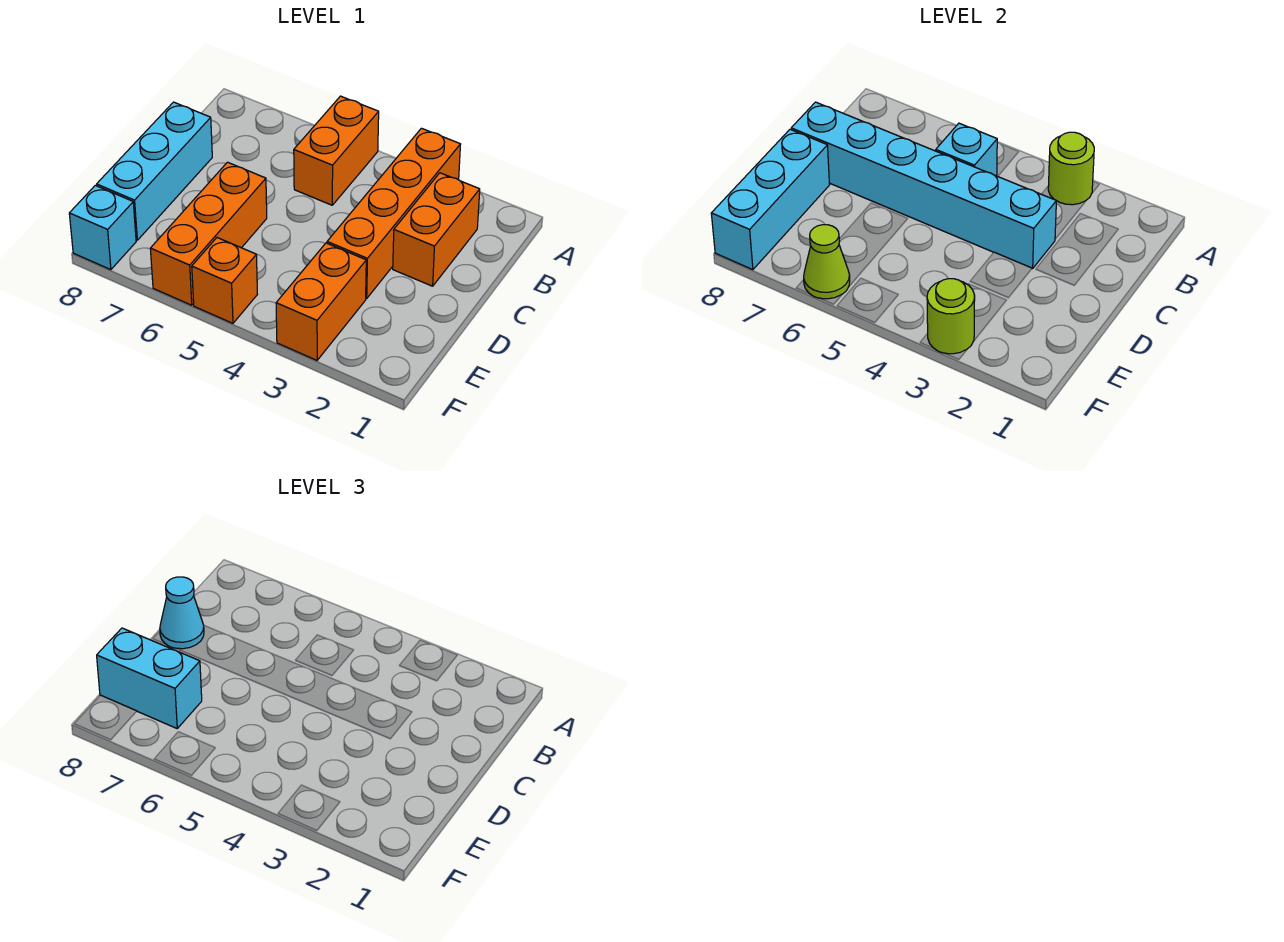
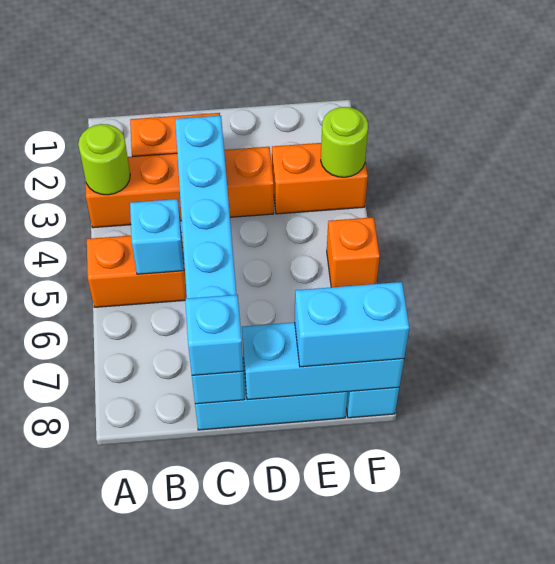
cyan cone C8 level 3 -> cyan brick C8 level 3
orange brick D6:F6 level 1 -> none
cyan brick E7:E8 level 3 -> cyan brick E8:F8 level 3
lime cone F6 level 2 -> none

